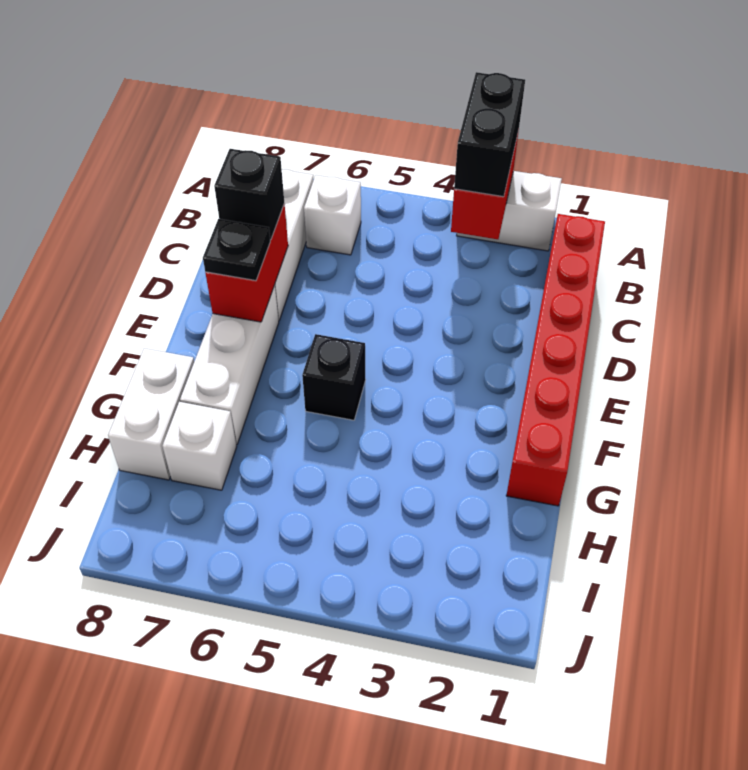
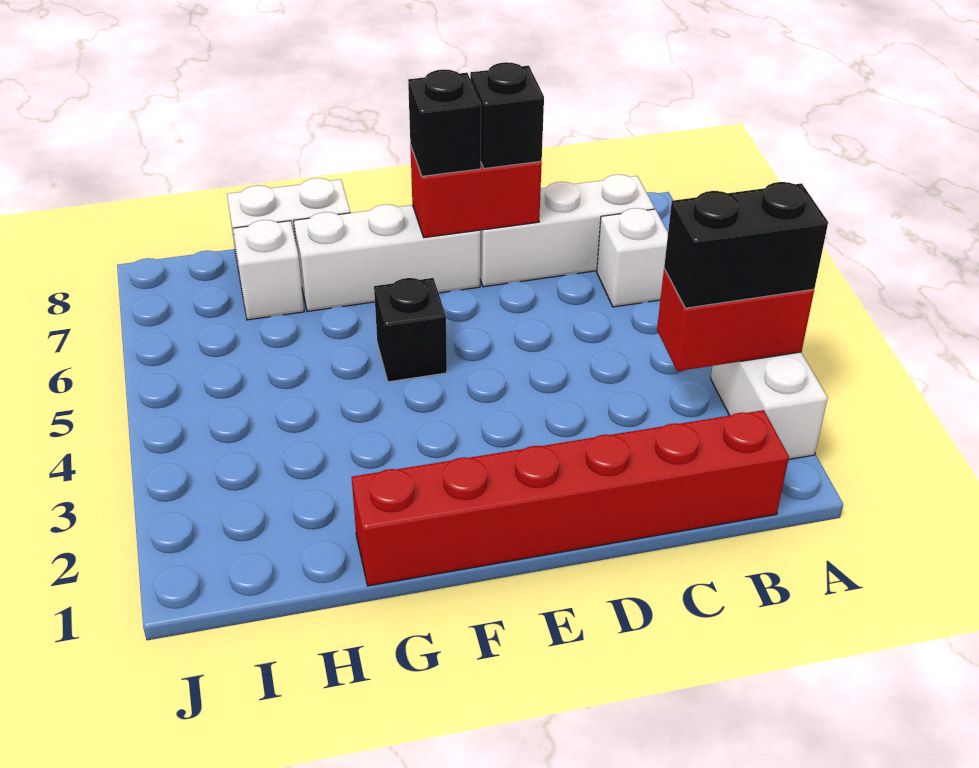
black plate E7 level 3 -> black brick E7 level 3

